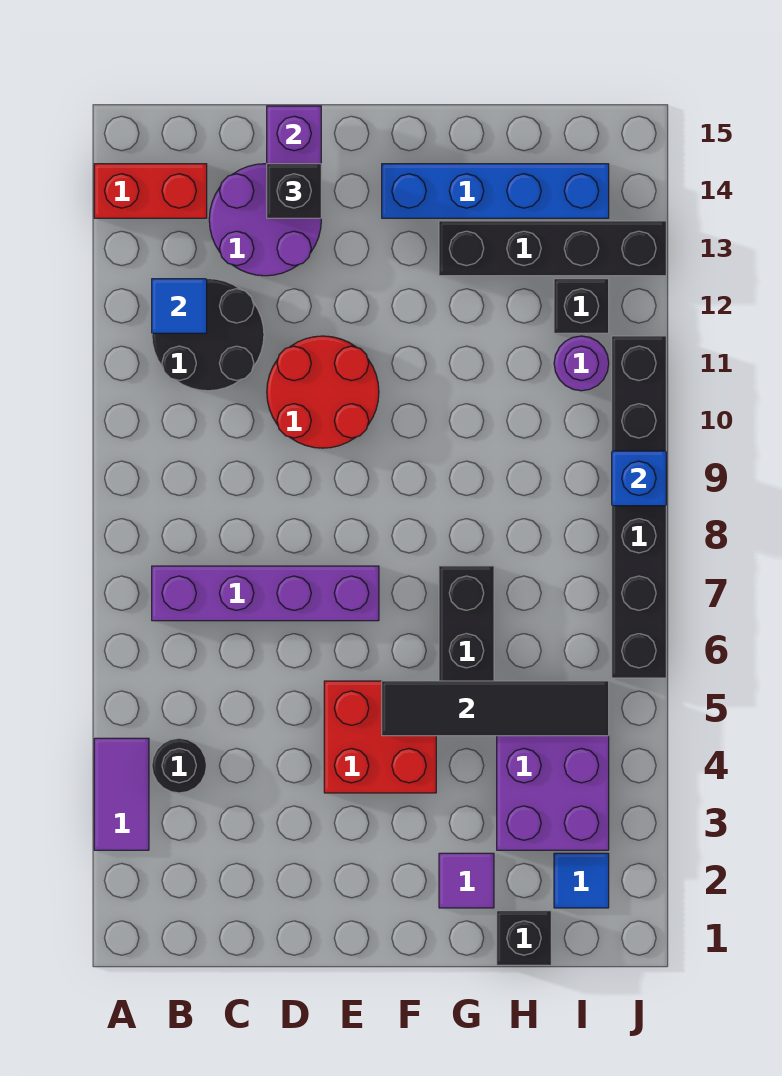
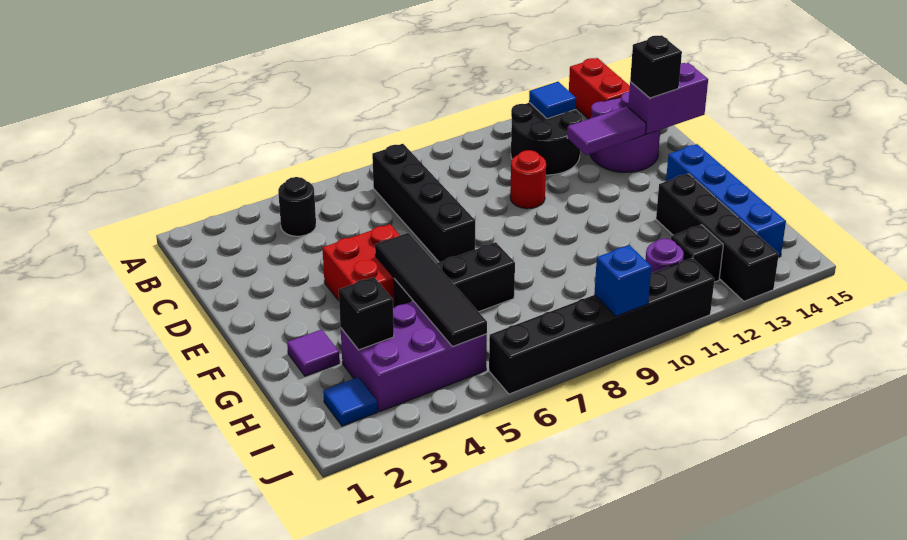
purple tile A3:A4 level 1 -> purple tile D12:D13 level 2
purple brick B7:E7 level 1 -> black brick B7:E7 level 1
red round brick D10:E11 level 1 -> red round brick D10 level 1
black brick H1 level 1 -> black brick H3 level 2

